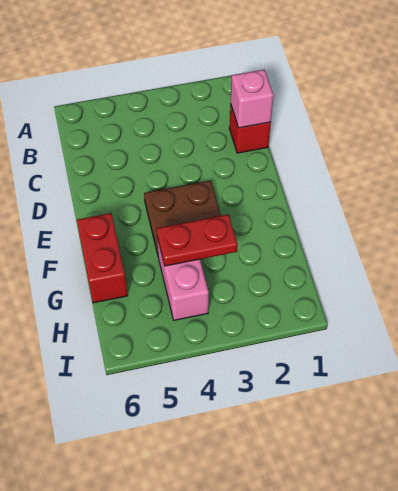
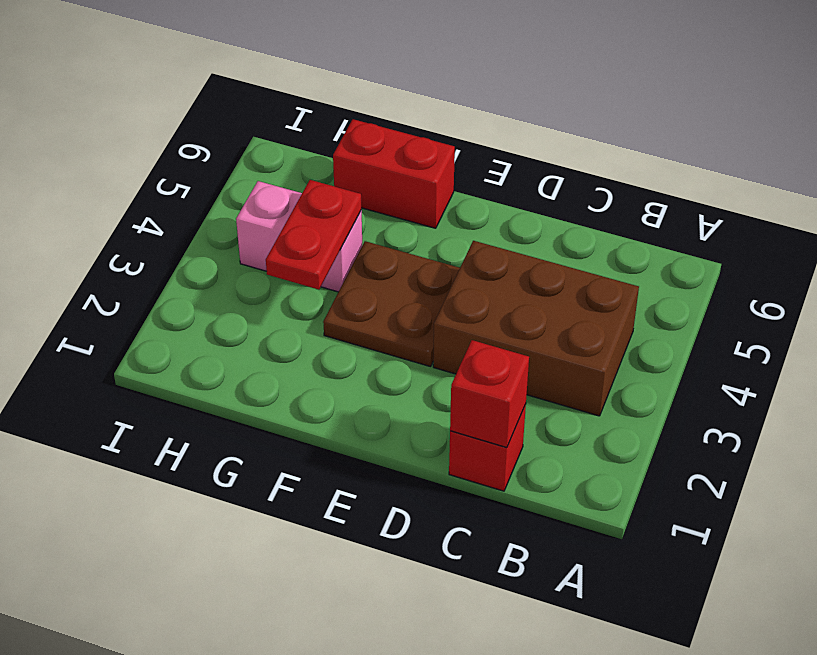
none -> brown brick B3:D4 level 1
pink brick C1 level 2 -> red brick C1 level 2

